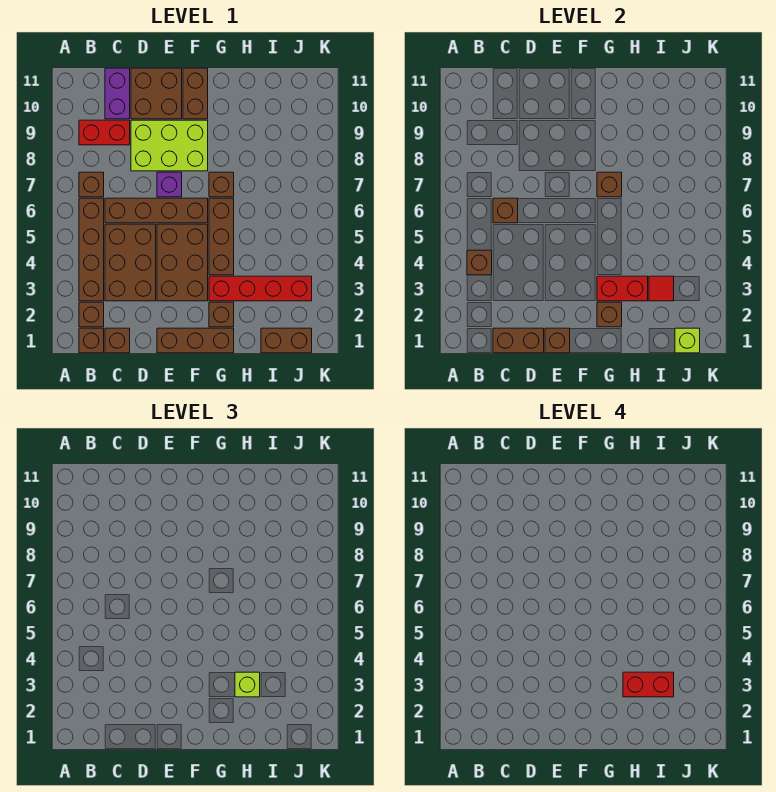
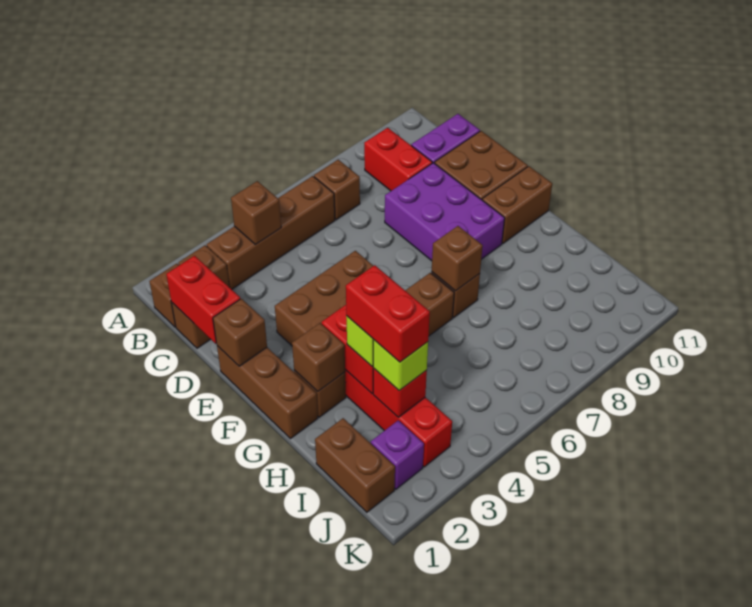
brown brick C1:D1 level 2 -> red brick C1:D1 level 2
brown brick C3:D5 level 1 -> none
brown brick C6:F6 level 1 -> none
brown brick C6 level 2 -> none
lime brick D8:F9 level 1 -> purple brick D8:F9 level 1
purple brick E7 level 1 -> purple brick J2 level 1
red tile I3 level 2 -> red brick I3 level 2
lime brick J1 level 2 -> lime brick I3 level 3

